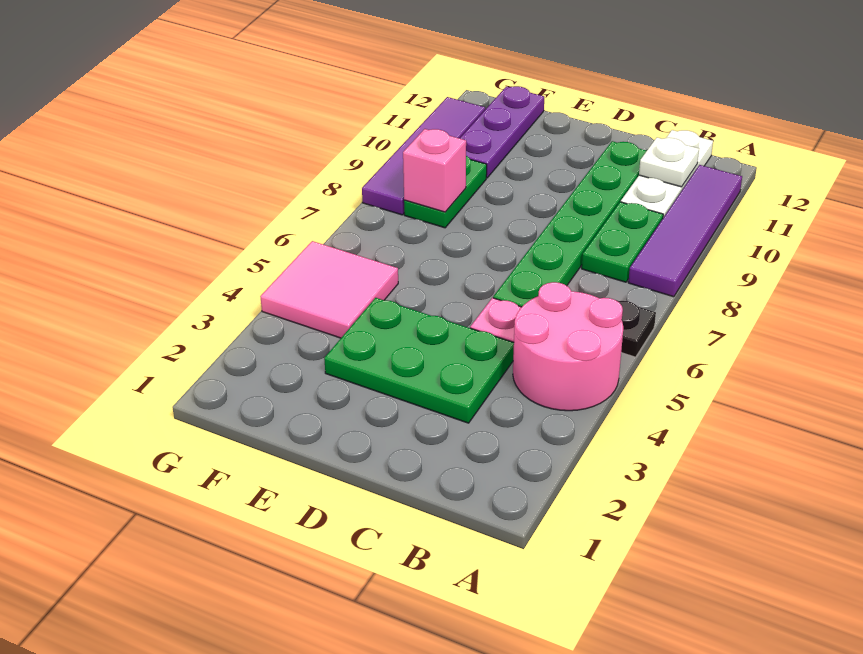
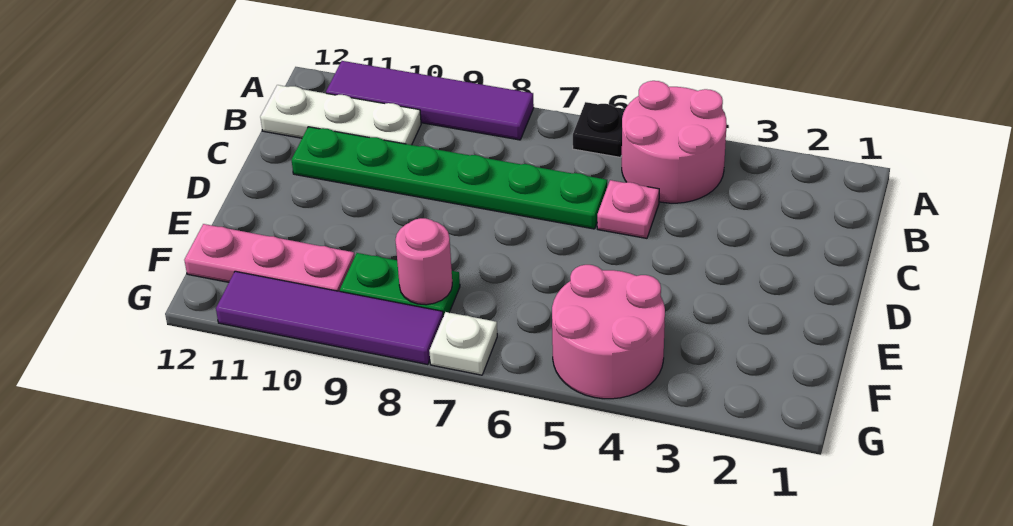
green plate B8:B9 level 1 -> none
white plate B11 level 2 -> white plate G7 level 1
green plate C3:E4 level 1 -> none
pink tile F4:G5 level 1 -> pink round brick F4:G5 level 1
pink brick F8 level 2 -> pink round brick F8 level 2
purple plate F10:F12 level 1 -> pink plate F10:F12 level 1

